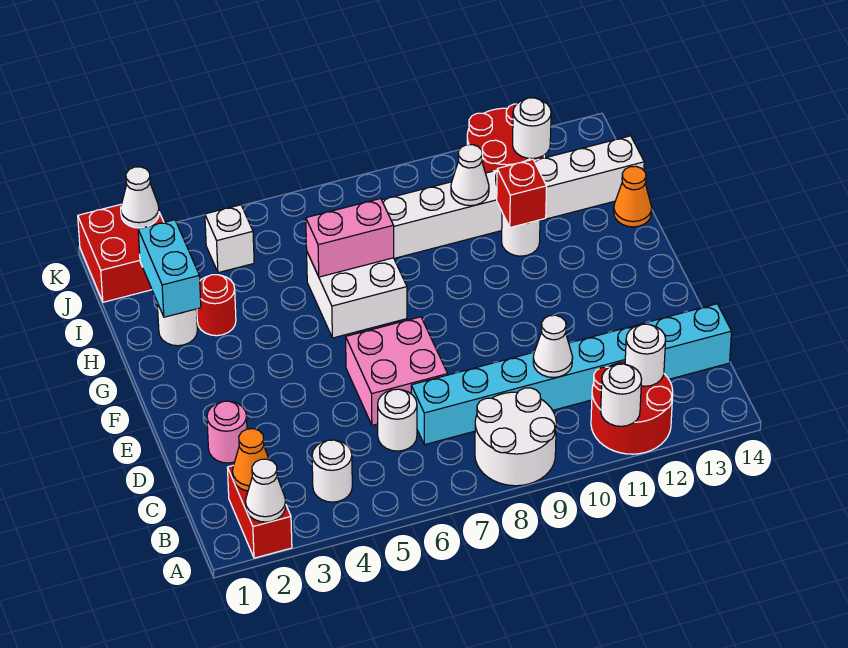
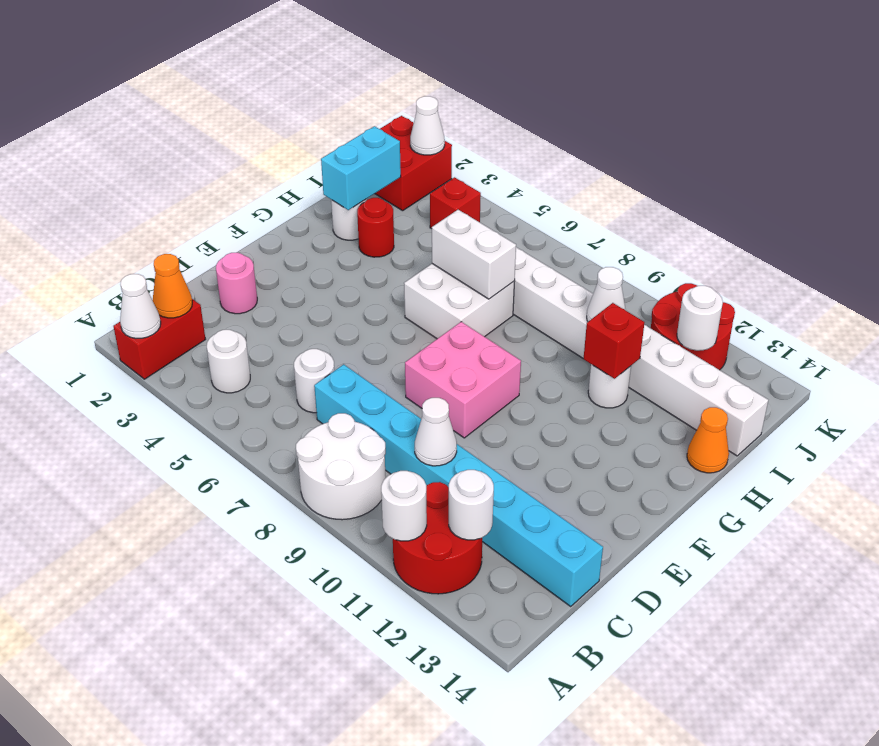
pink brick D6:E7 level 1 -> pink brick E8:F9 level 1
pink brick H6:H7 level 2 -> white brick H6:H7 level 2
white brick J4 level 1 -> red brick J4 level 1

